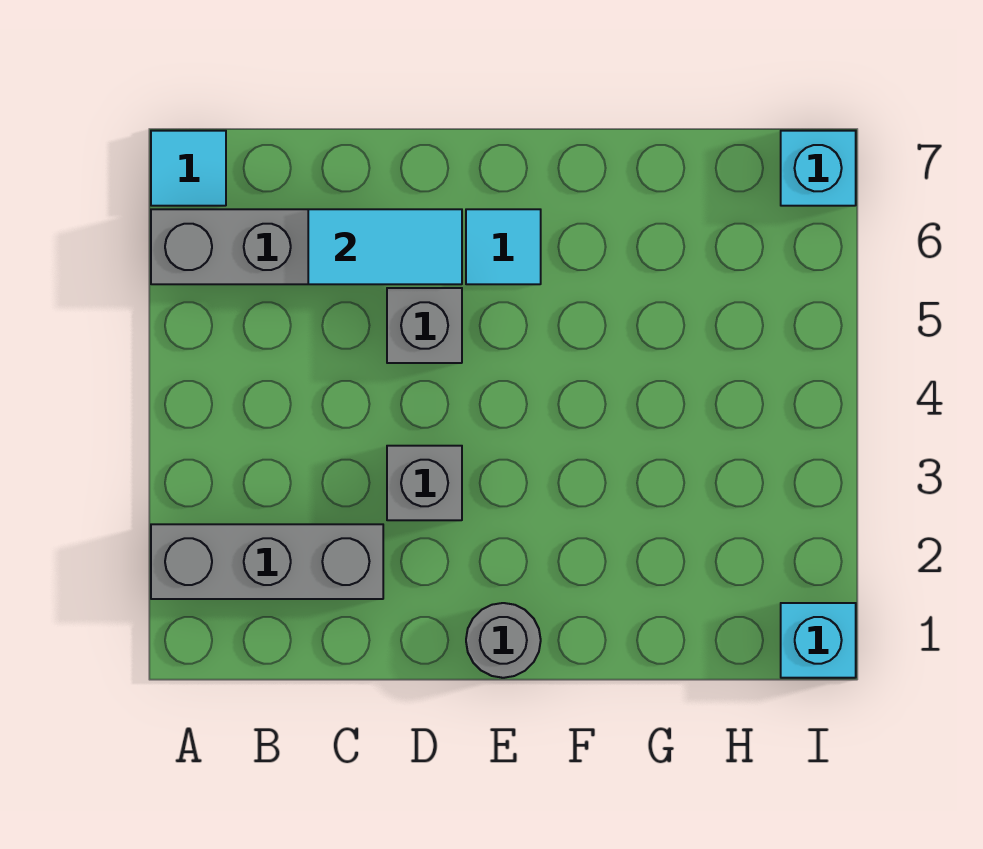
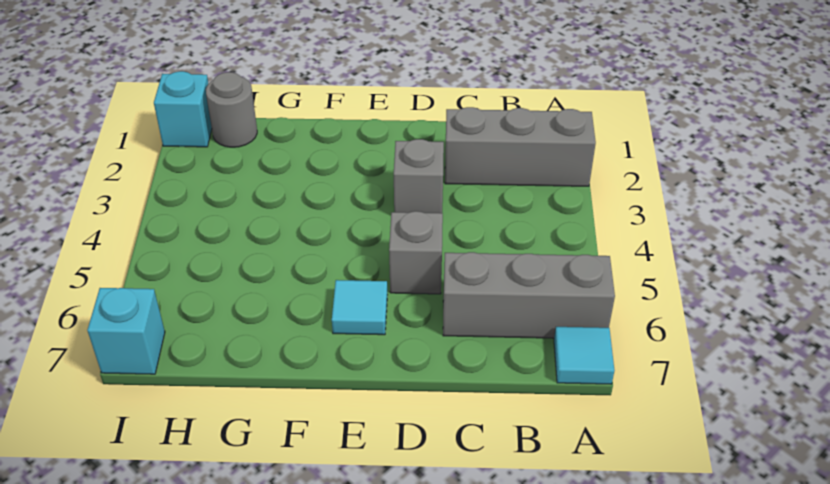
cyan tile C6:D6 level 2 -> none
grey round brick E1 level 1 -> grey round brick H1 level 1

